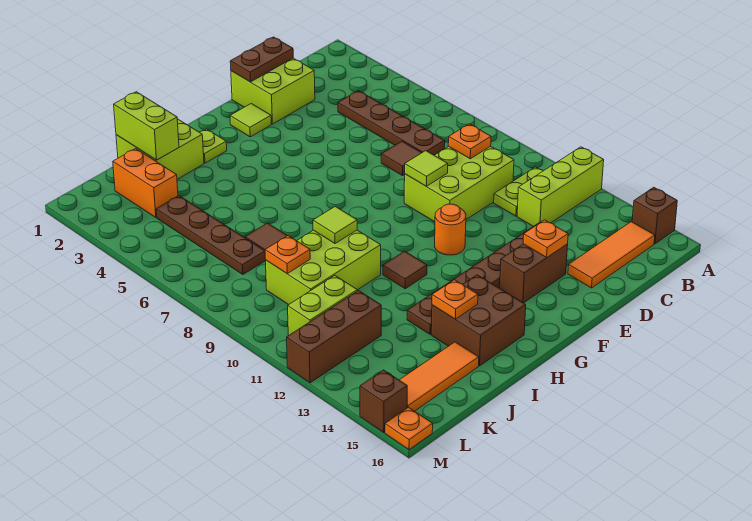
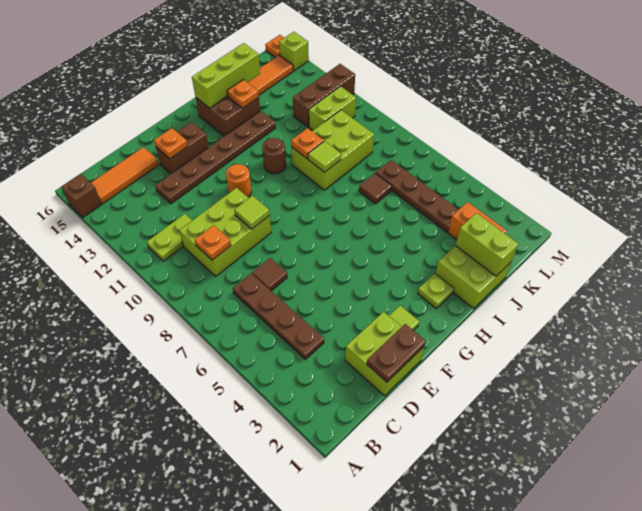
lime brick A12:C12 level 1 -> lime brick H15:J15 level 2
brown tile H11 level 1 -> brown round brick H11 level 1
orange plate K9 level 2 -> orange plate I10 level 2
brown brick M15 level 1 -> lime brick M15 level 1

